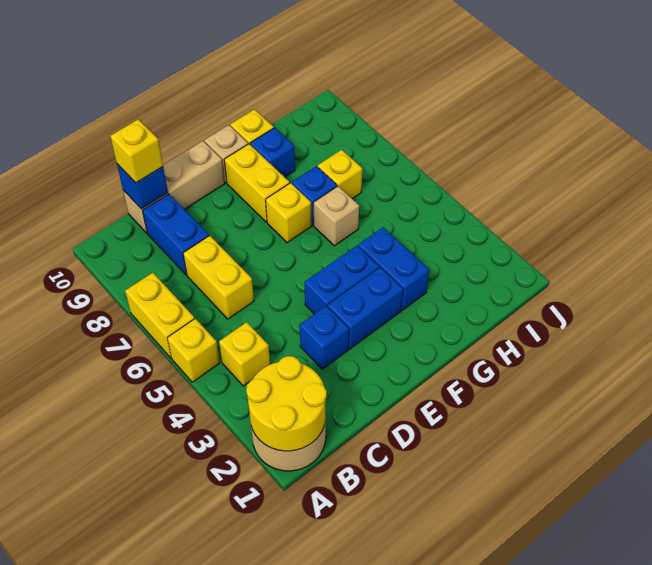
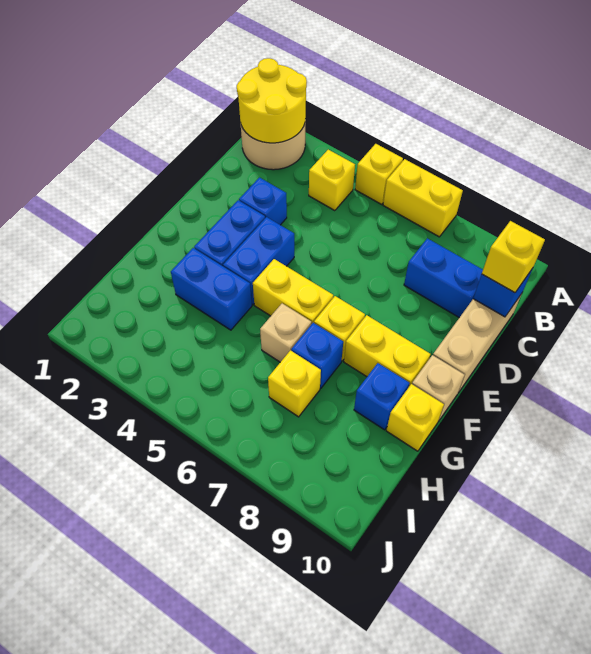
yellow brick C6:C7 level 1 -> yellow brick F5:F6 level 1

